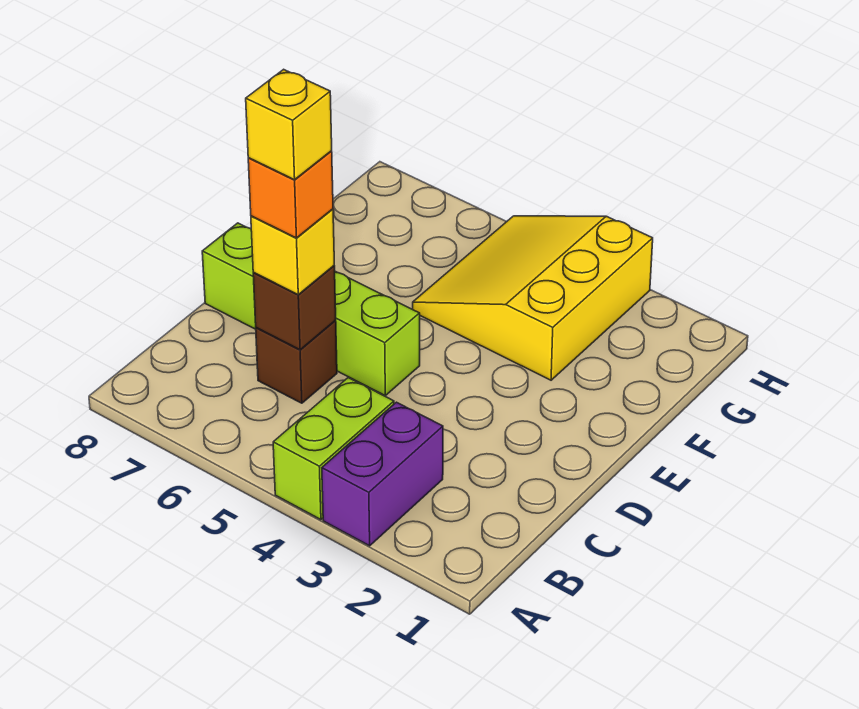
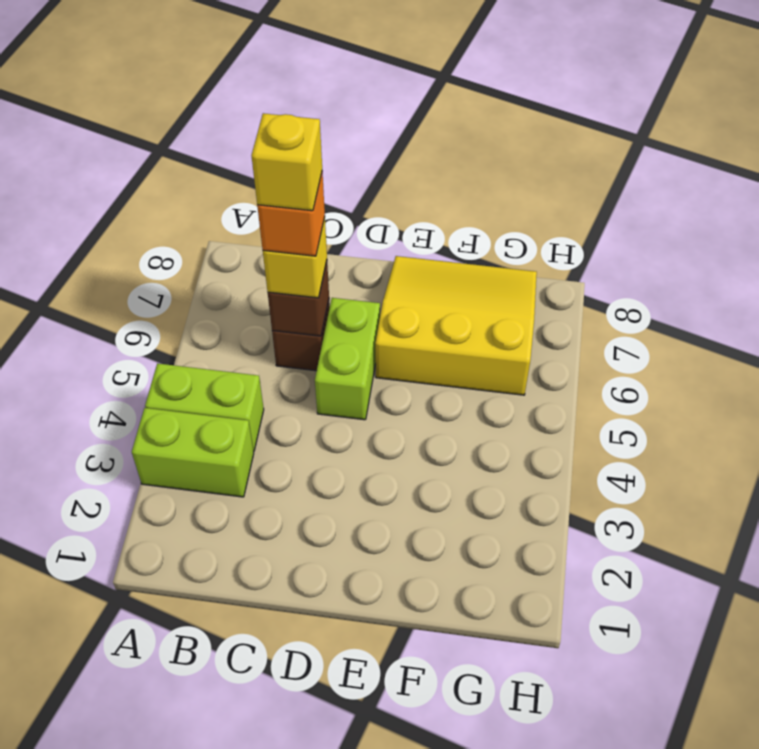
purple brick A3:B3 level 1 -> lime brick A3:B3 level 1
lime brick D5:D8 level 1 -> lime brick D5:D6 level 1
yellow slope F3:H5 level 1 top 3 -> yellow slope E6:G8 level 1 top 6

